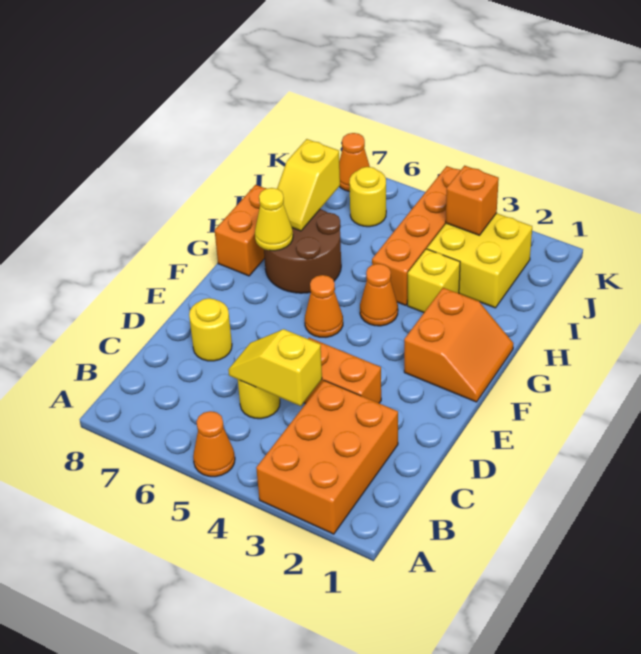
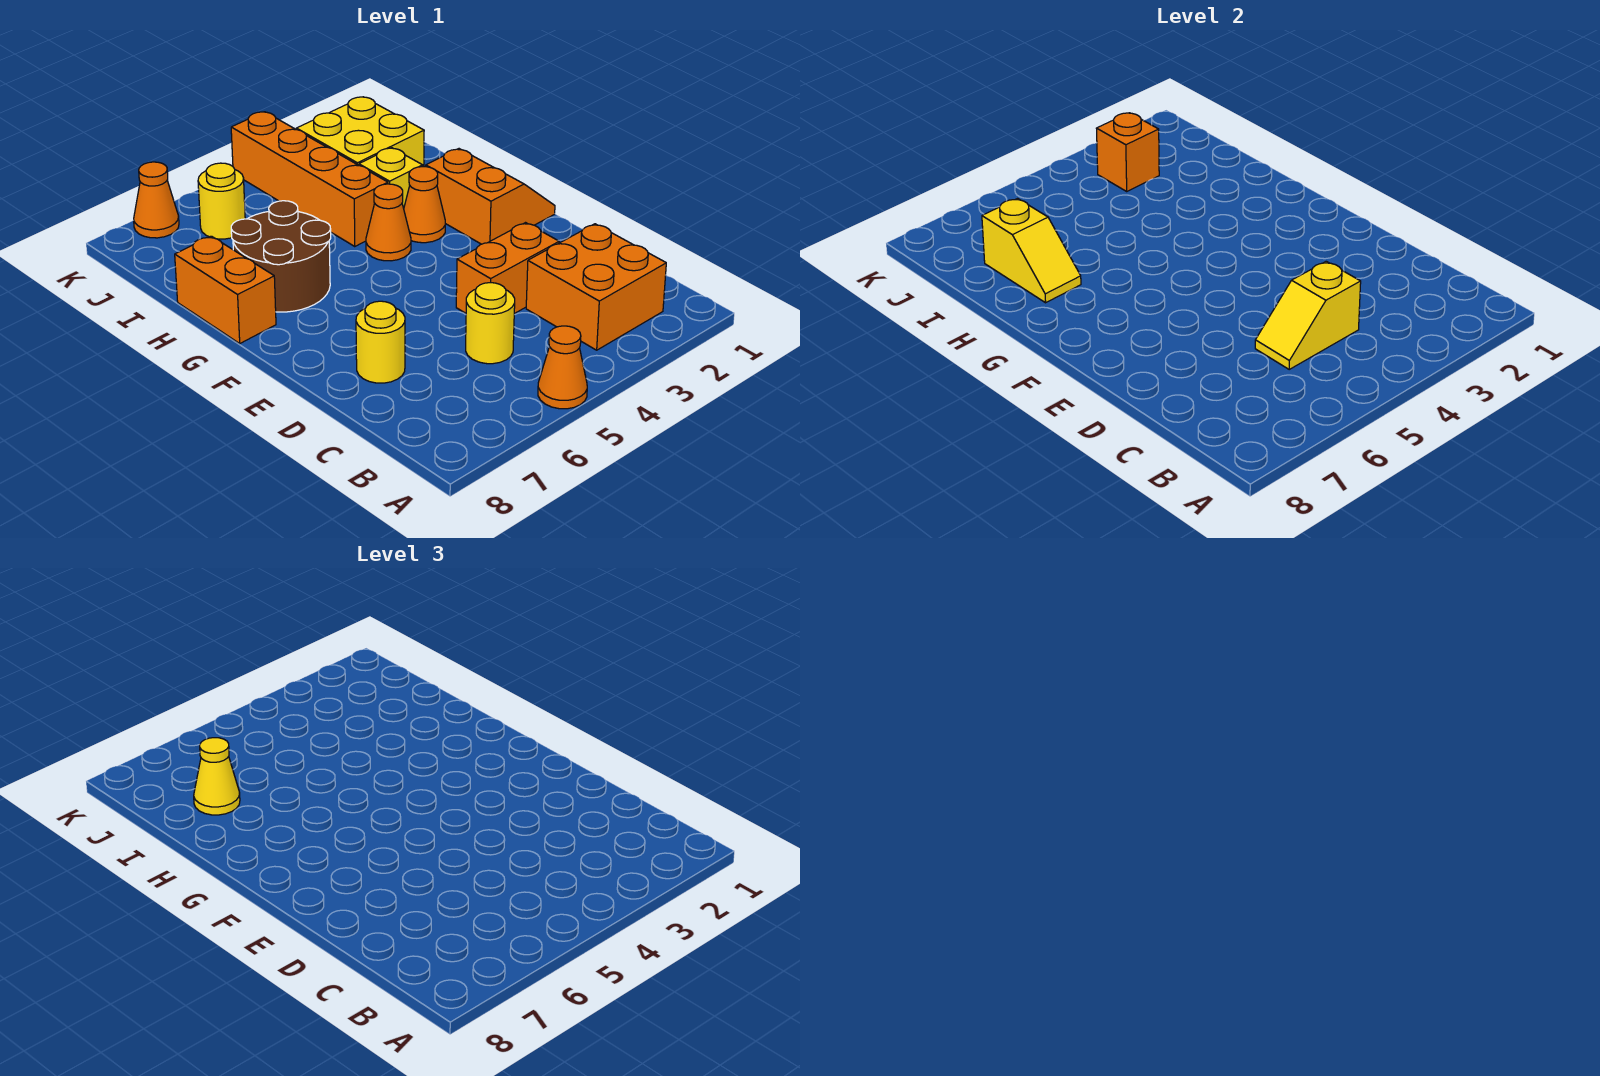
orange brick A2:C3 level 1 -> orange brick B2:C3 level 1
orange cone F5 level 1 -> orange cone G3 level 1
yellow cone G7 level 2 -> yellow cone I7 level 3

